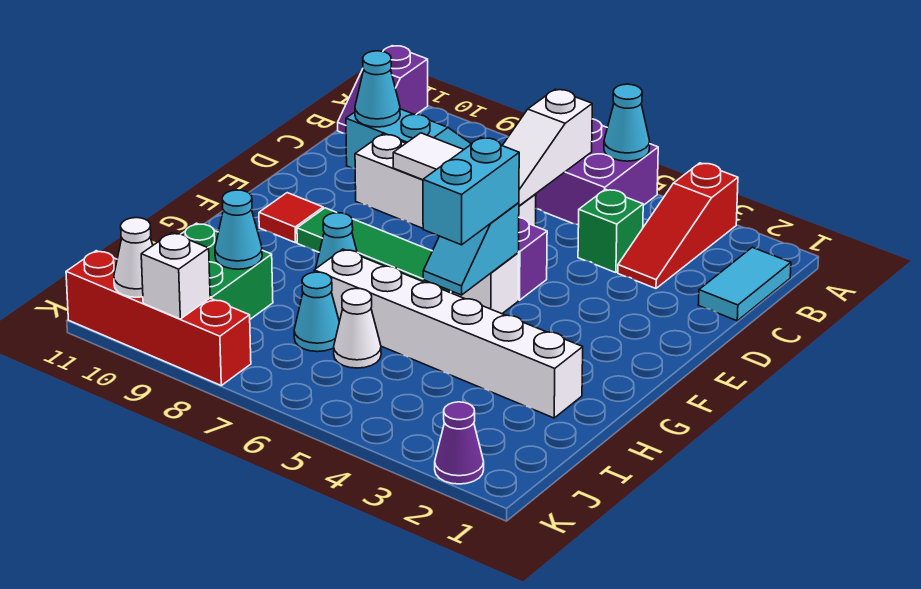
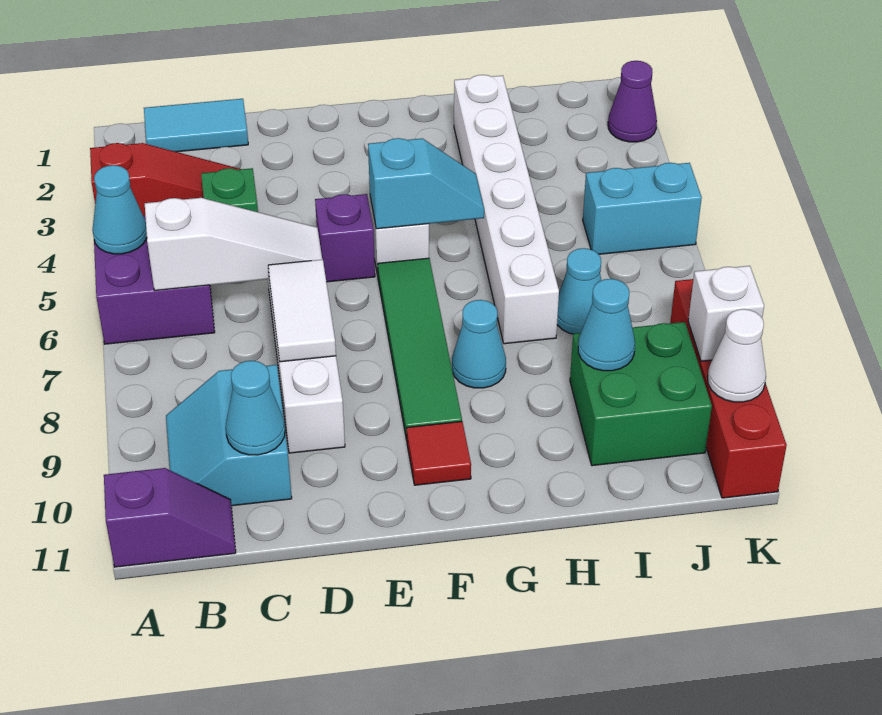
cyan brick F5:G5 level 3 -> cyan brick J5:K5 level 1
white cone I6 level 1 -> none

